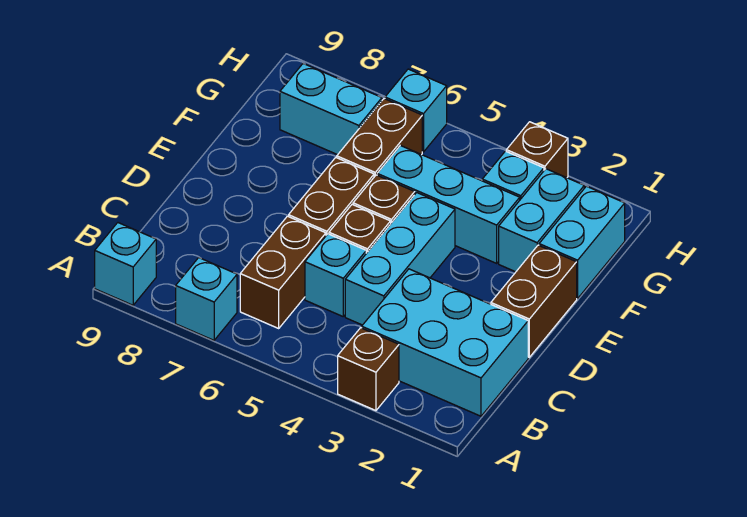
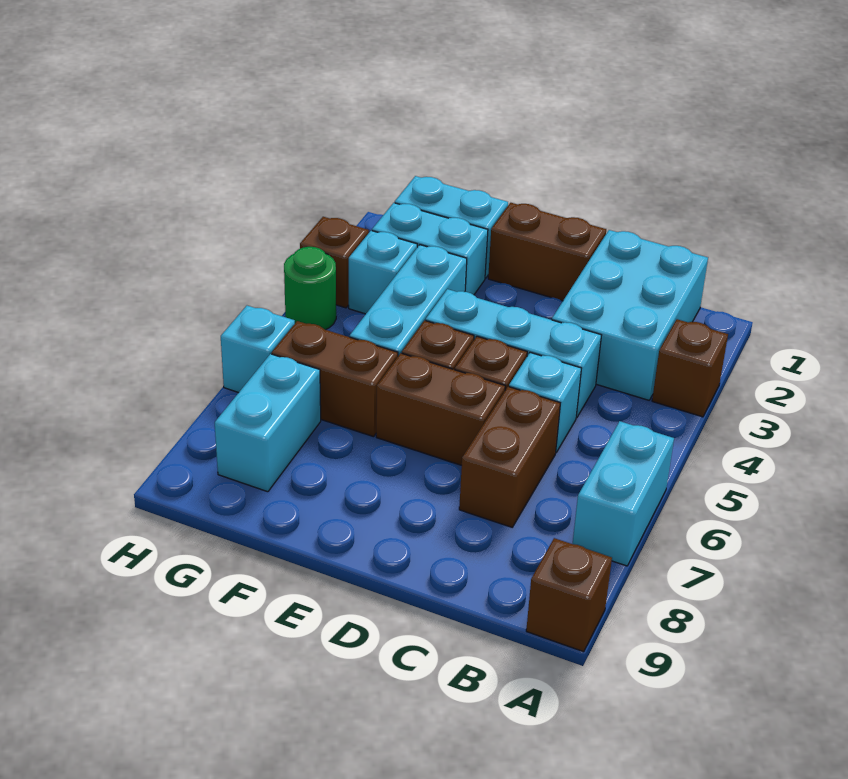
cyan brick A7 level 1 -> cyan brick A6:A7 level 1
cyan brick A9 level 1 -> brown brick A9 level 1
brown brick B6:C6 level 1 -> brown brick C6:C7 level 1
none -> green round brick H4 level 1

